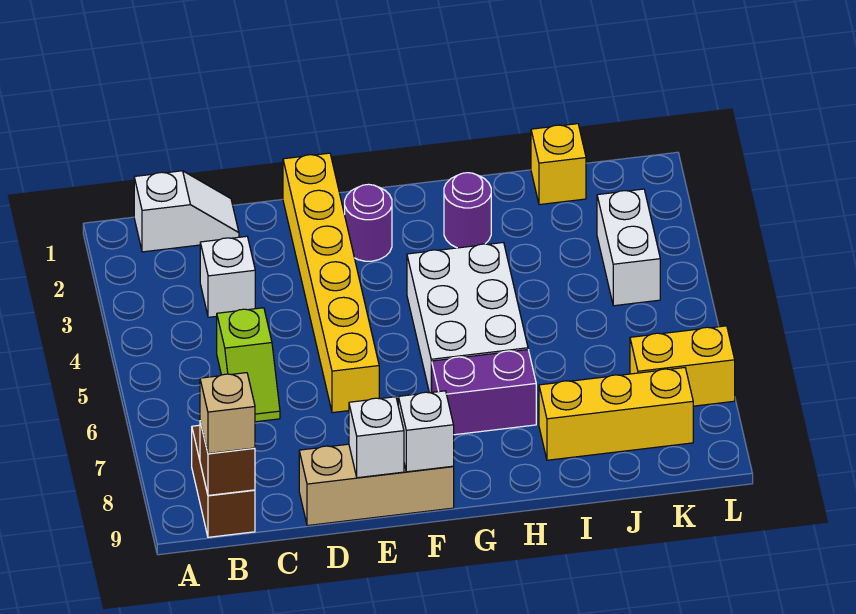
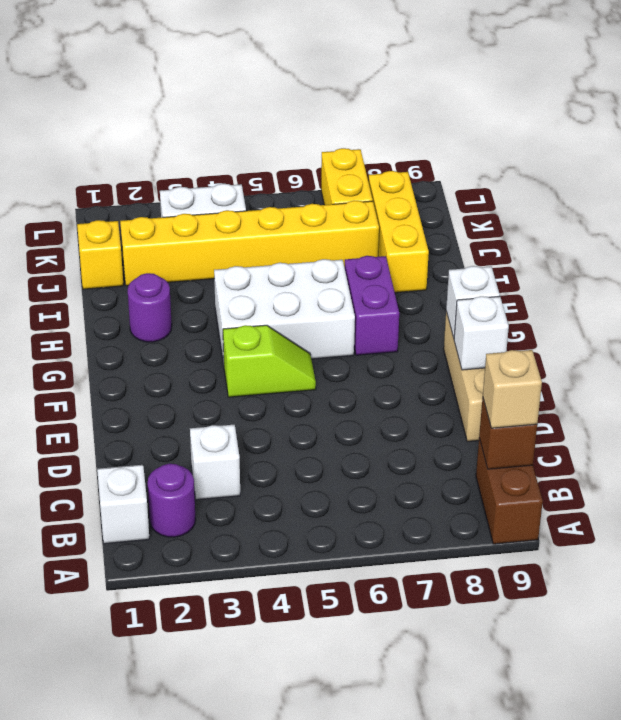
brown brick B8:B9 level 1 -> brown brick A9:B9 level 1
lime slope C5:C6 level 1 top 5 -> lime slope F4:F5 level 1 top 4
yellow brick E1:E6 level 1 -> yellow brick J2:J7 level 1
purple round brick F2 level 1 -> purple round brick B2 level 1

